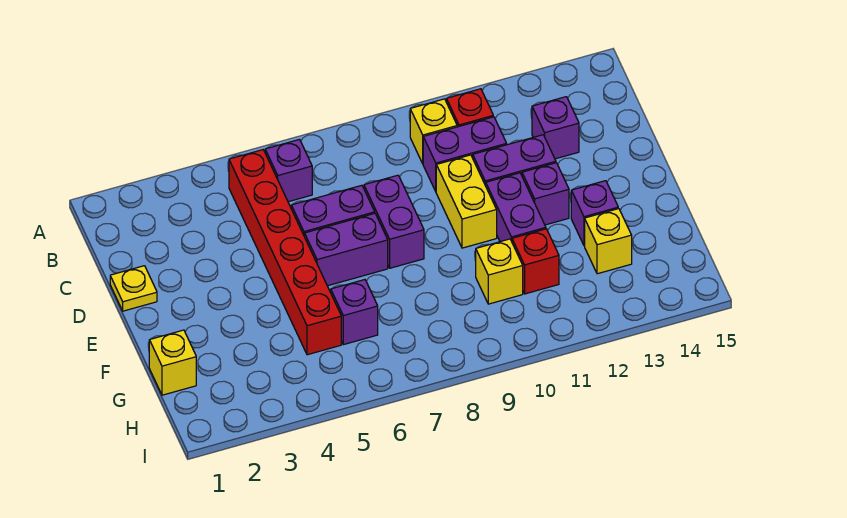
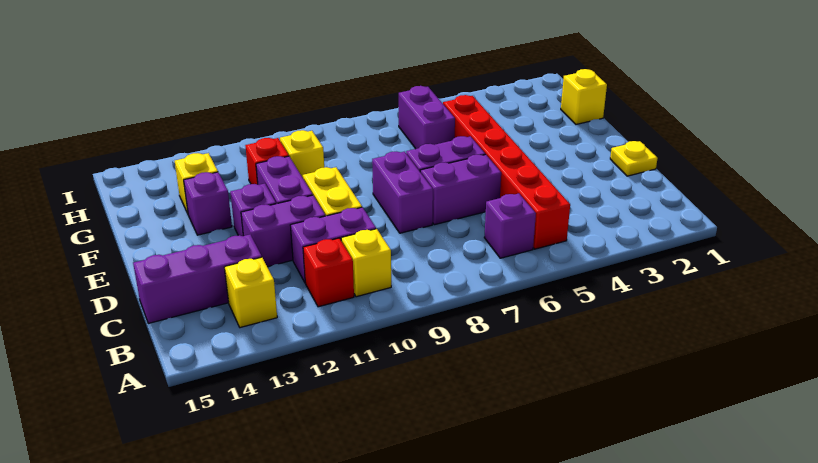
none -> yellow brick B13 level 1
purple brick C13 level 1 -> purple brick C13:C15 level 1
purple brick G6 level 1 -> purple brick G6:H6 level 1

